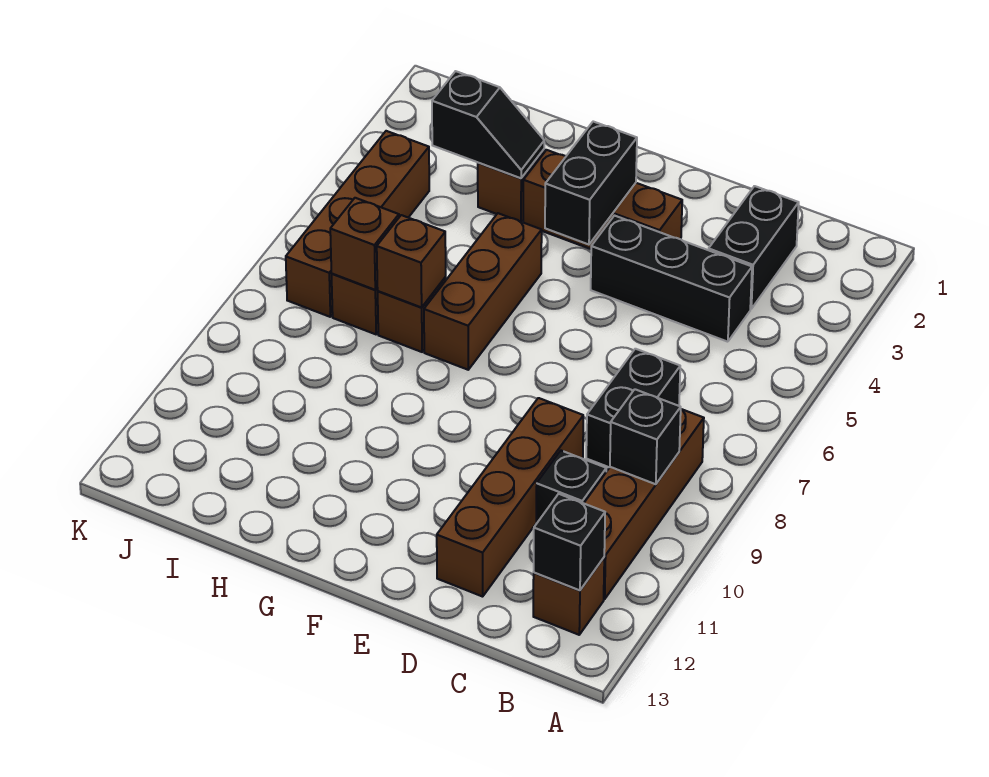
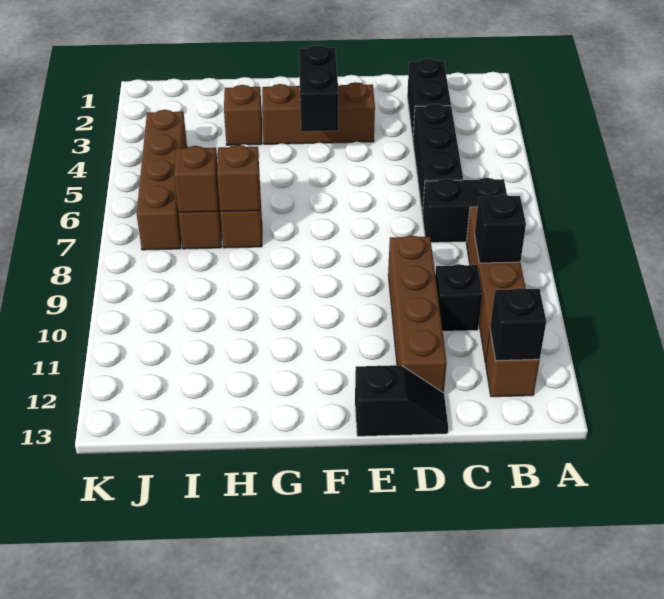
black brick C4:E4 level 1 -> black brick C4:C6 level 1
black brick C7:C8 level 1 -> black brick B7:C7 level 1
brown brick G5:G7 level 1 -> none
black slope H3:I3 level 2 top I -> black slope D13:E13 level 1 top E

